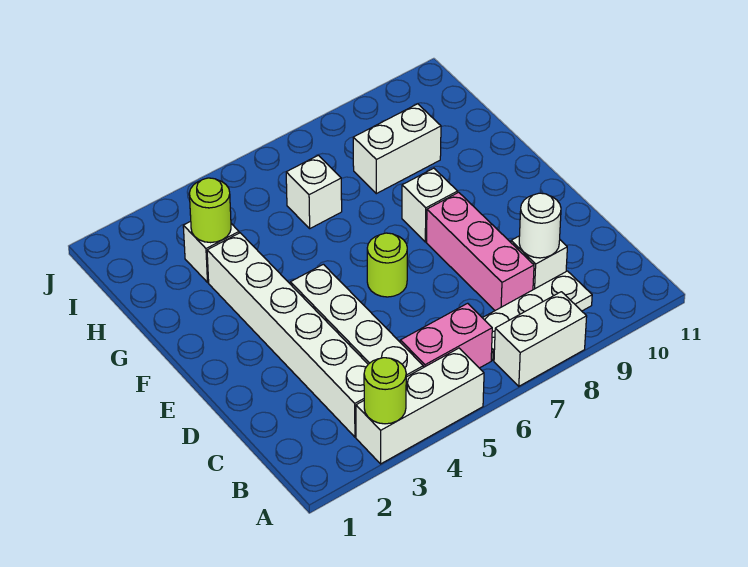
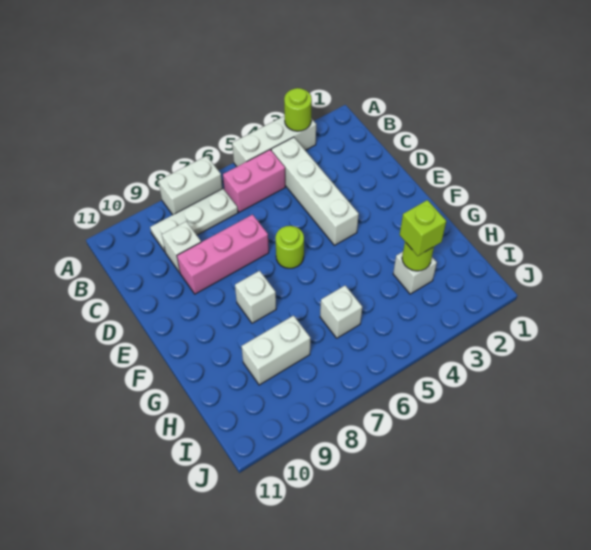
white brick B3:G3 level 1 -> none
pink brick C8:E8 level 1 -> pink brick D7:D9 level 1
white round brick C9 level 2 -> none
none -> lime brick H3 level 3

